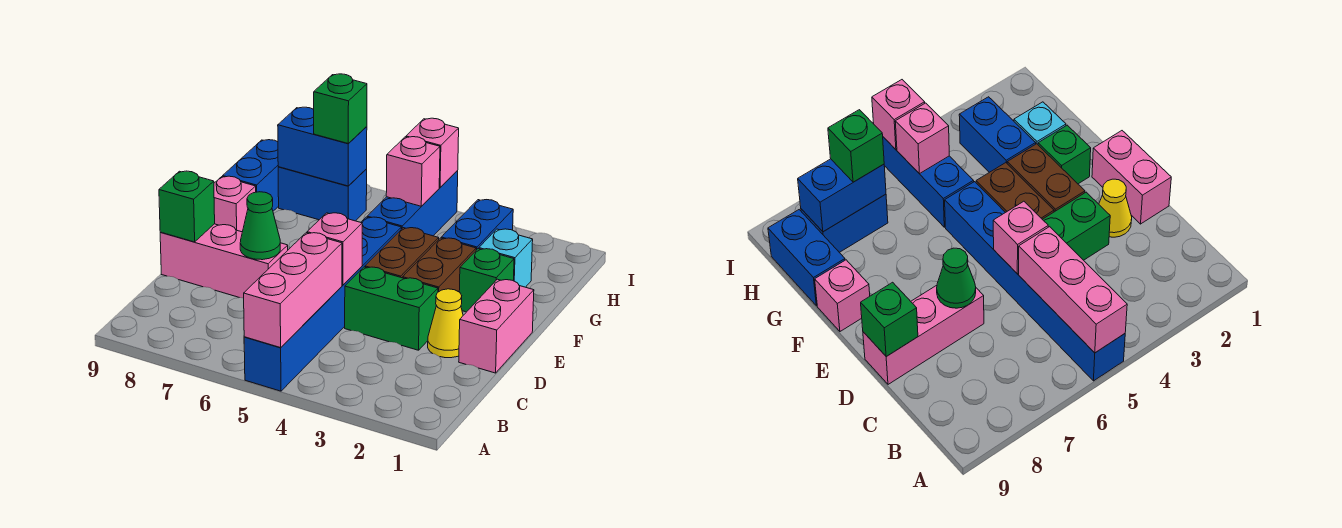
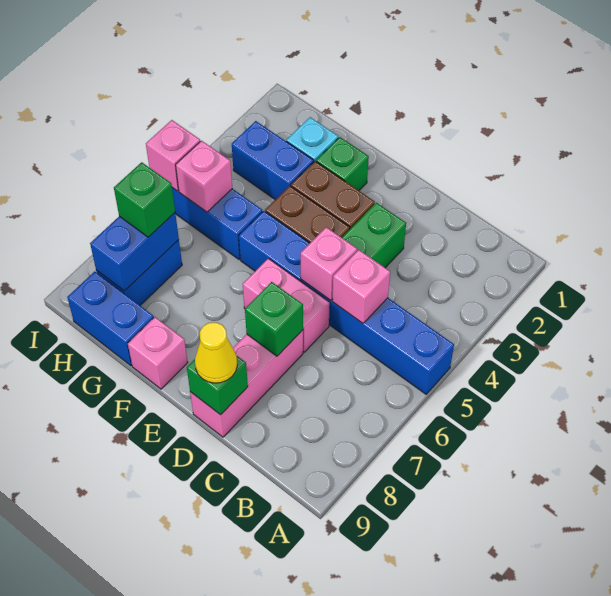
pink brick A5:C5 level 2 -> pink brick C5 level 2
pink brick D1:E1 level 1 -> pink brick D6:E6 level 1
yellow cone D2 level 1 -> yellow cone D9 level 3
green cone D7 level 2 -> green brick D7 level 2

